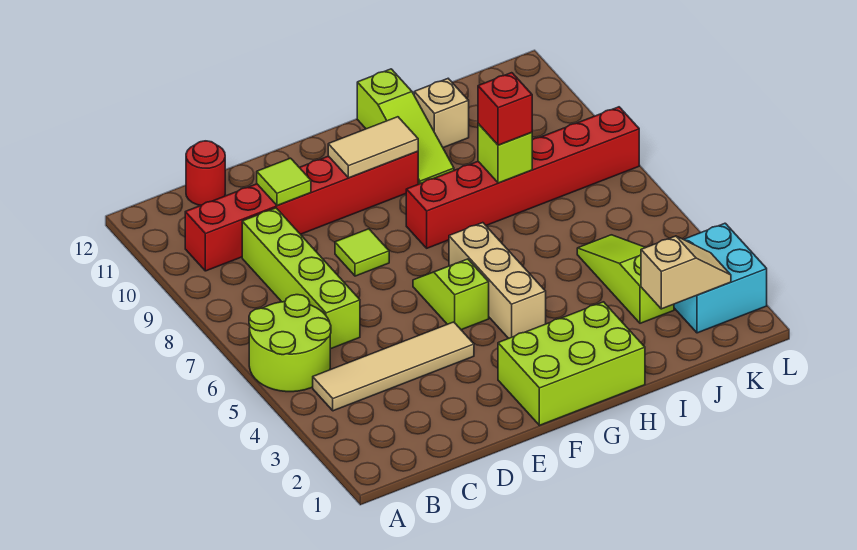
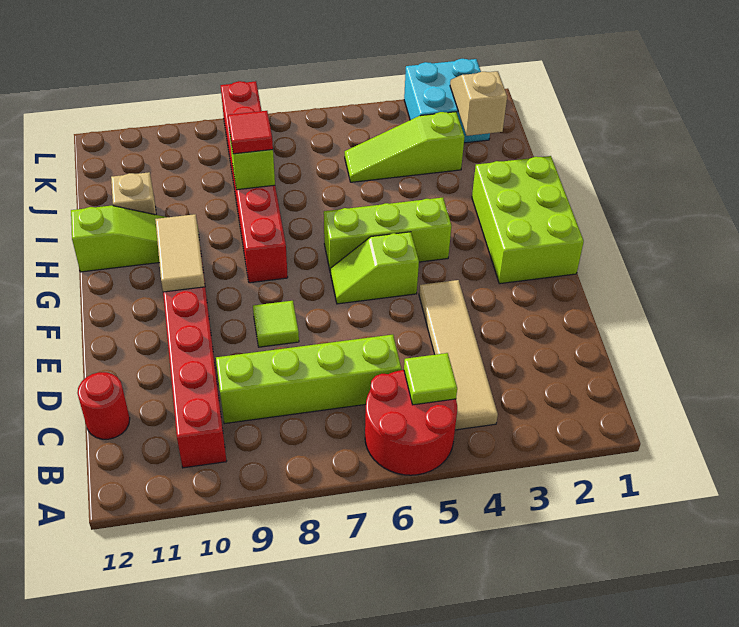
lime round brick A5:B6 level 1 -> red round brick A5:B6 level 1
lime tile D10 level 2 -> lime tile B5 level 2
tan brick G4:G6 level 1 -> lime brick G4:G6 level 1
red brick I8 level 3 -> red tile I8 level 3

